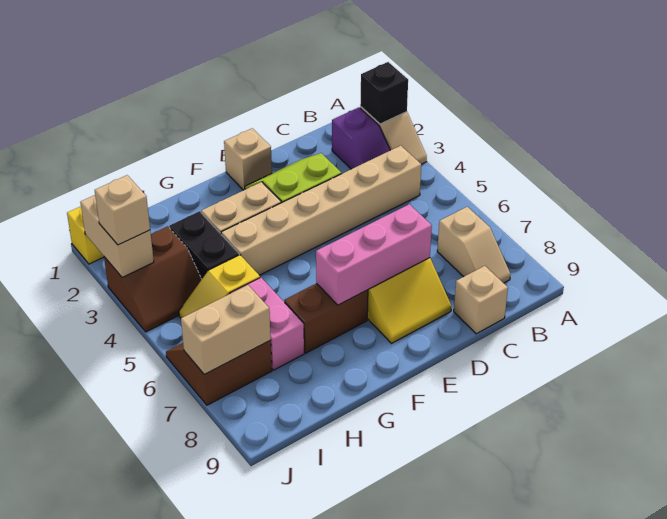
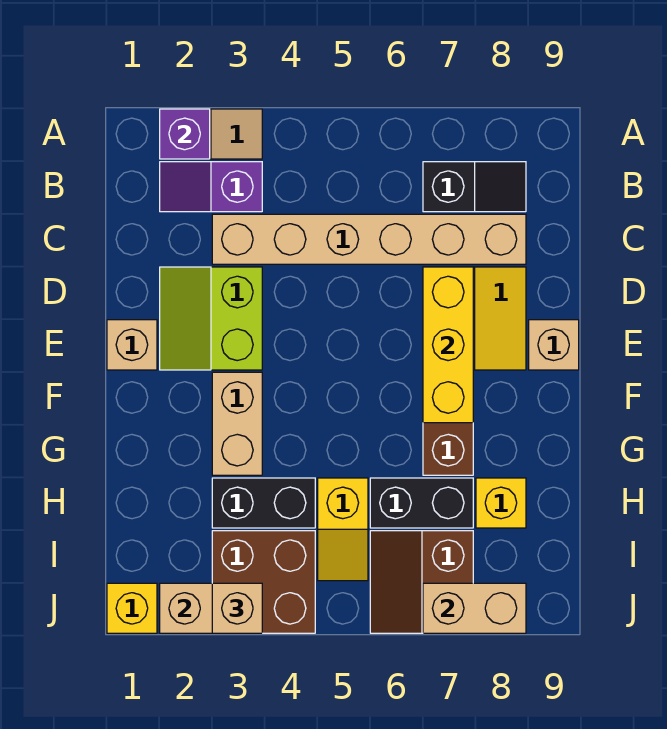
black brick A2 level 2 -> purple brick A2 level 2
purple slope B2:B3 level 1 top 2 -> purple slope B2:B3 level 1 top 3
tan brick B4:G4 level 1 -> tan brick C3:C8 level 1
tan slope B7:B8 level 1 top 7 -> black slope B7:B8 level 1 top 7
tan brick C9 level 1 -> tan brick E9 level 1
pink brick D7:F7 level 2 -> yellow brick D7:F7 level 2
pink brick H6:H7 level 1 -> black brick H6:H7 level 1
none -> yellow brick H8 level 1
brown slope I3:J4 level 1 top 3 -> brown brick I3:J4 level 1
tan brick I7:J7 level 2 -> tan brick J7:J8 level 2

